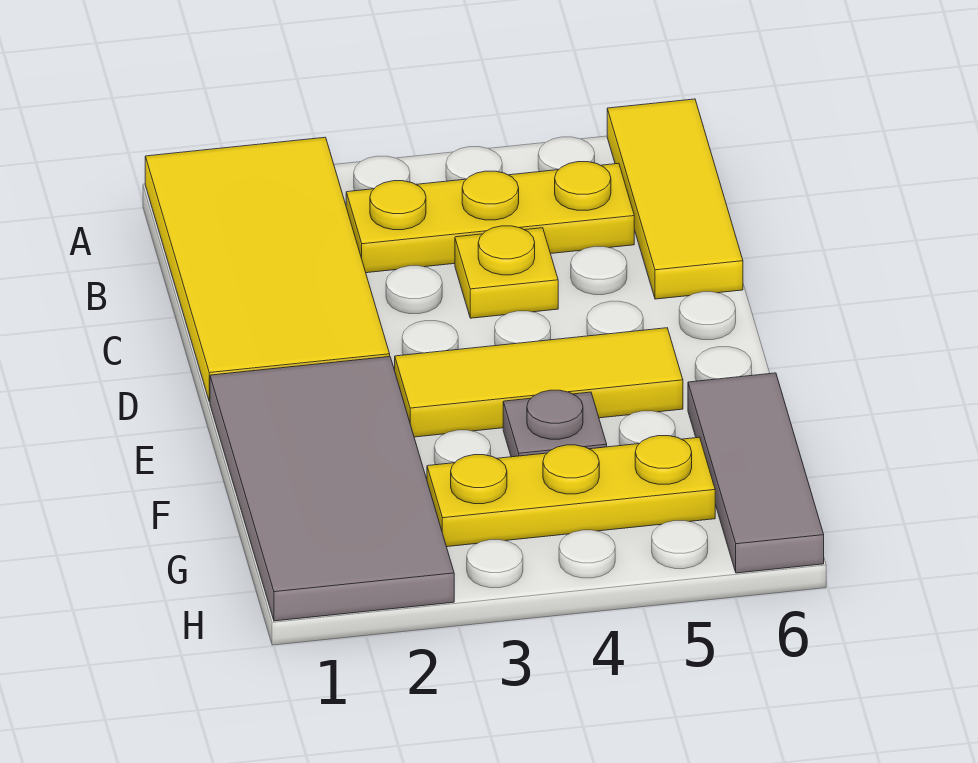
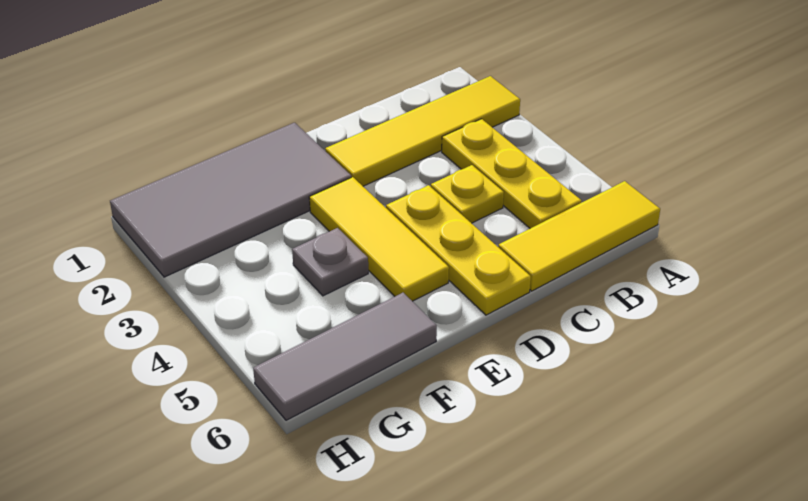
yellow tile A1:D2 level 1 -> yellow tile A2:D2 level 1
yellow plate G3:G5 level 1 -> yellow plate D4:D6 level 1

